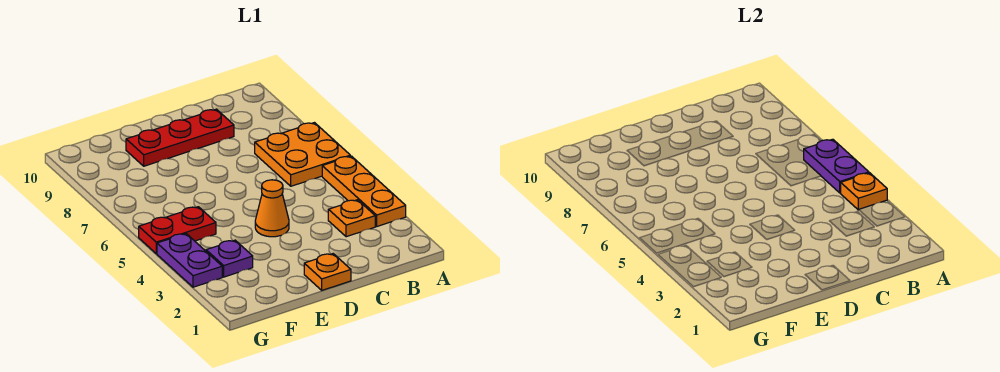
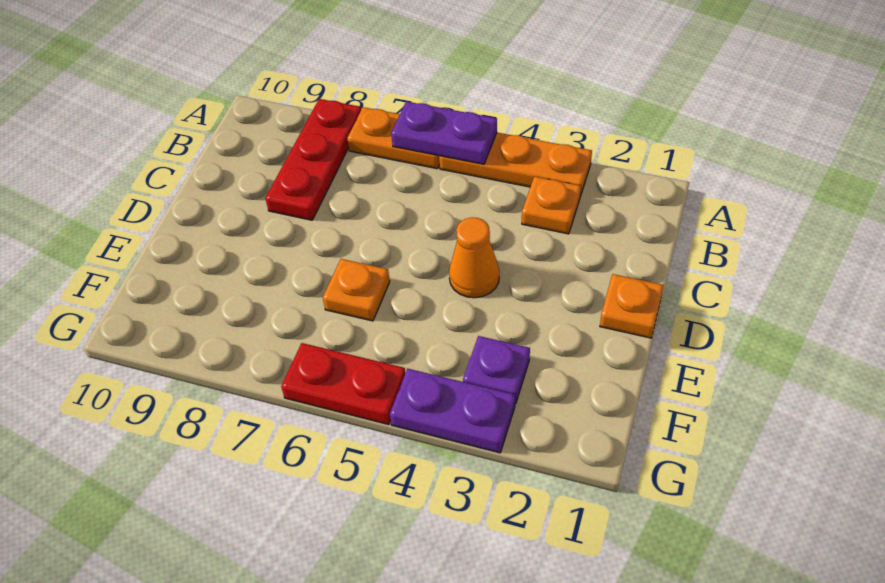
orange plate A4 level 2 -> orange plate E6 level 1
orange plate A6:B7 level 1 -> orange plate A6:A7 level 1
red plate C9:E9 level 1 -> red plate A8:C8 level 1
red plate F5:G5 level 1 -> red plate G5:G6 level 1

